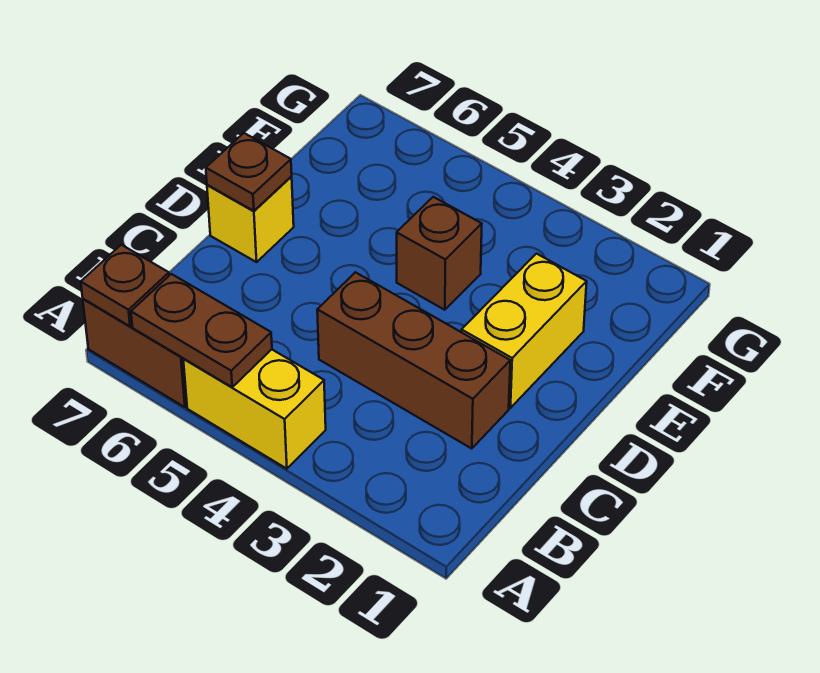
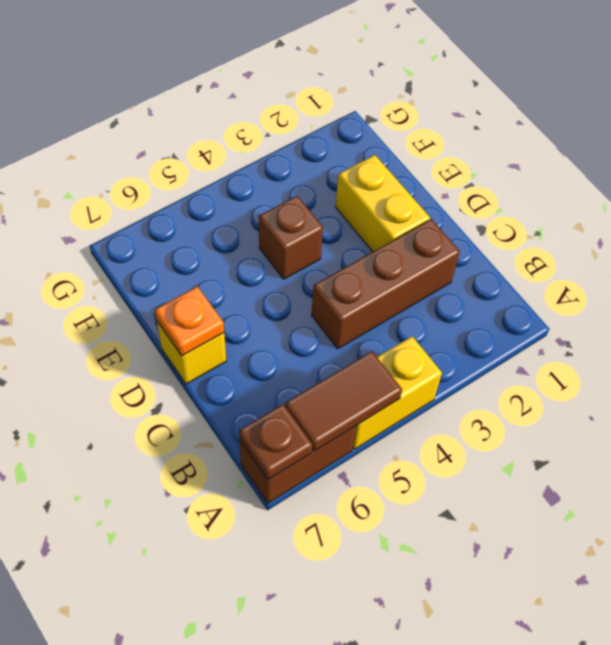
brown plate A5:A6 level 2 -> brown tile A5:A6 level 2
brown plate D7 level 2 -> orange plate D7 level 2

